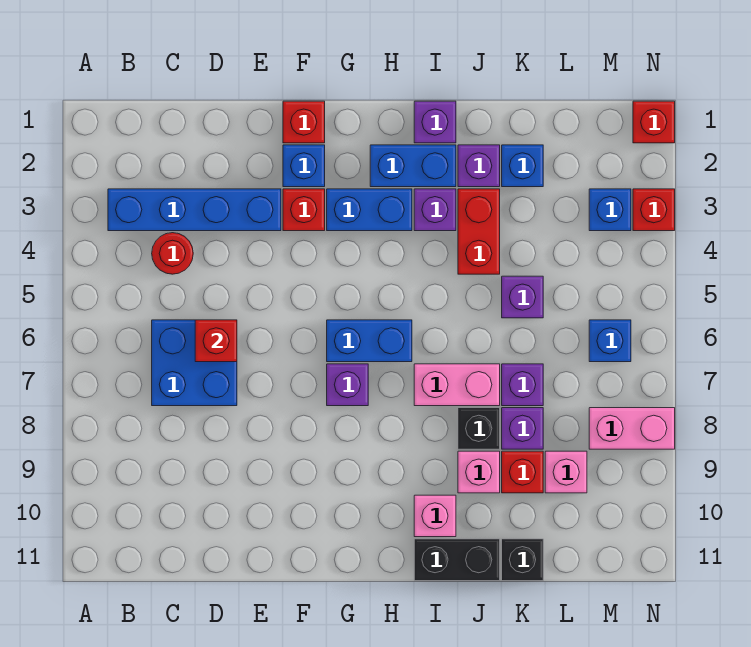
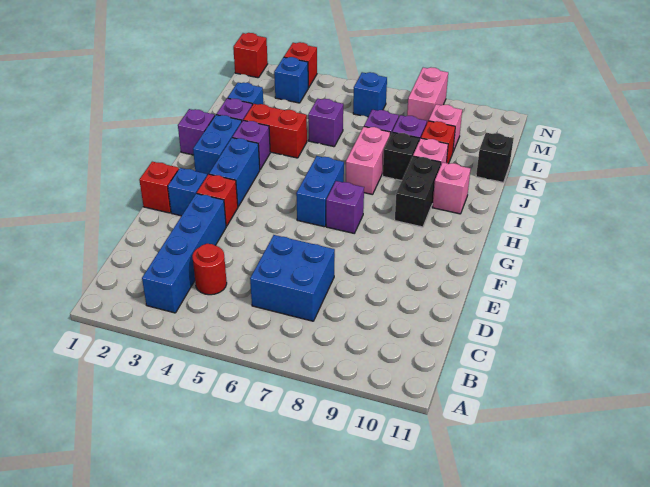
red brick D6 level 2 -> none
black brick I11:J11 level 1 -> black brick H9:I9 level 1

